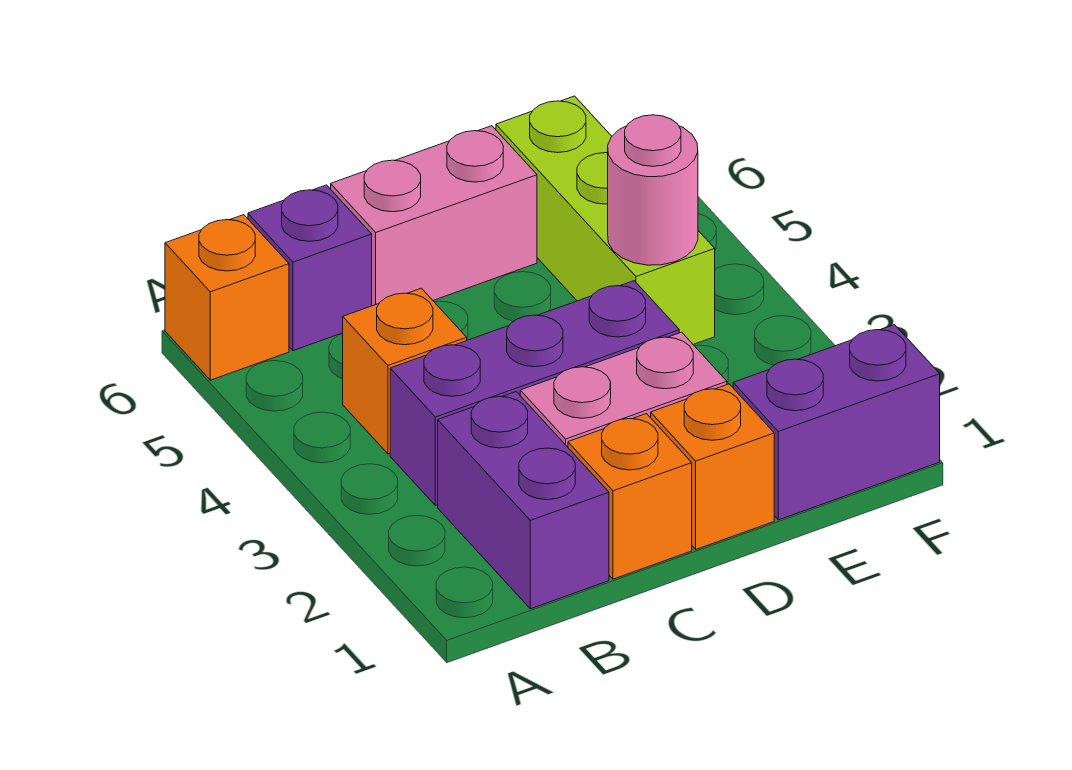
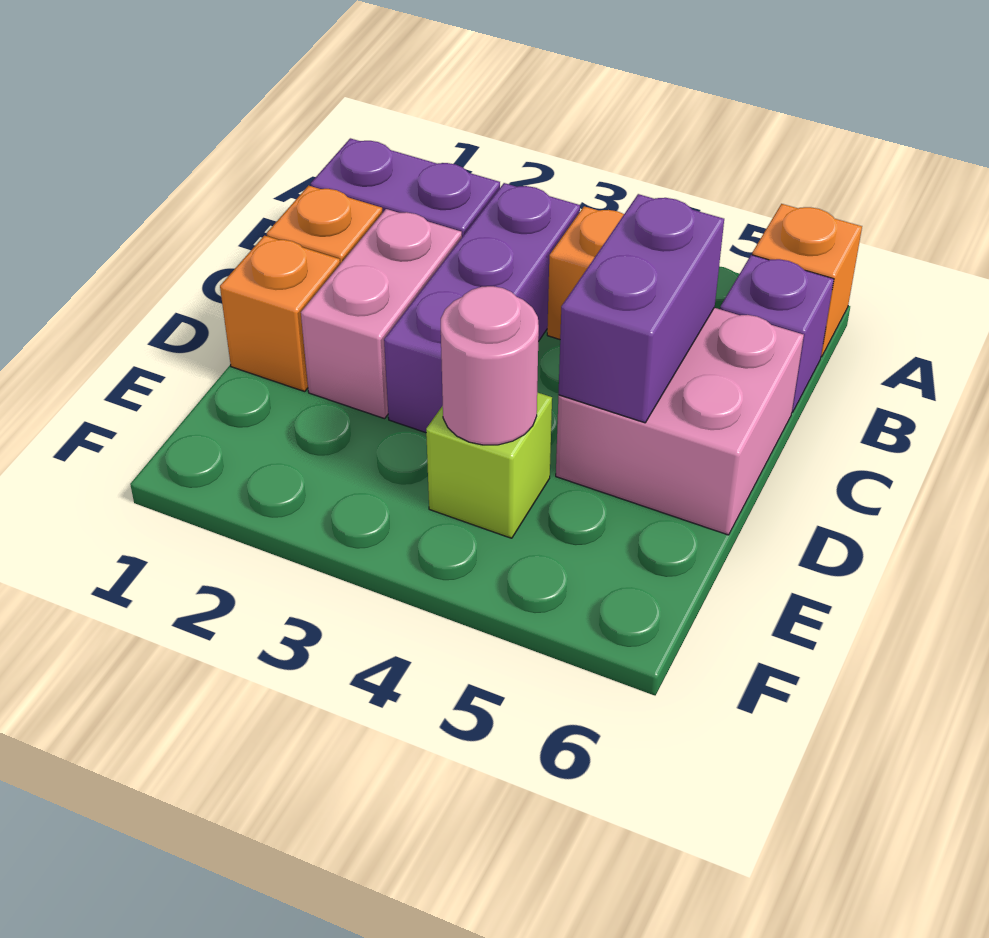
pink brick C6:D6 level 1 -> pink brick C5:D6 level 1
purple brick E1:F1 level 1 -> purple brick C5:D5 level 2
lime brick E4:E6 level 1 -> lime brick E4 level 1

